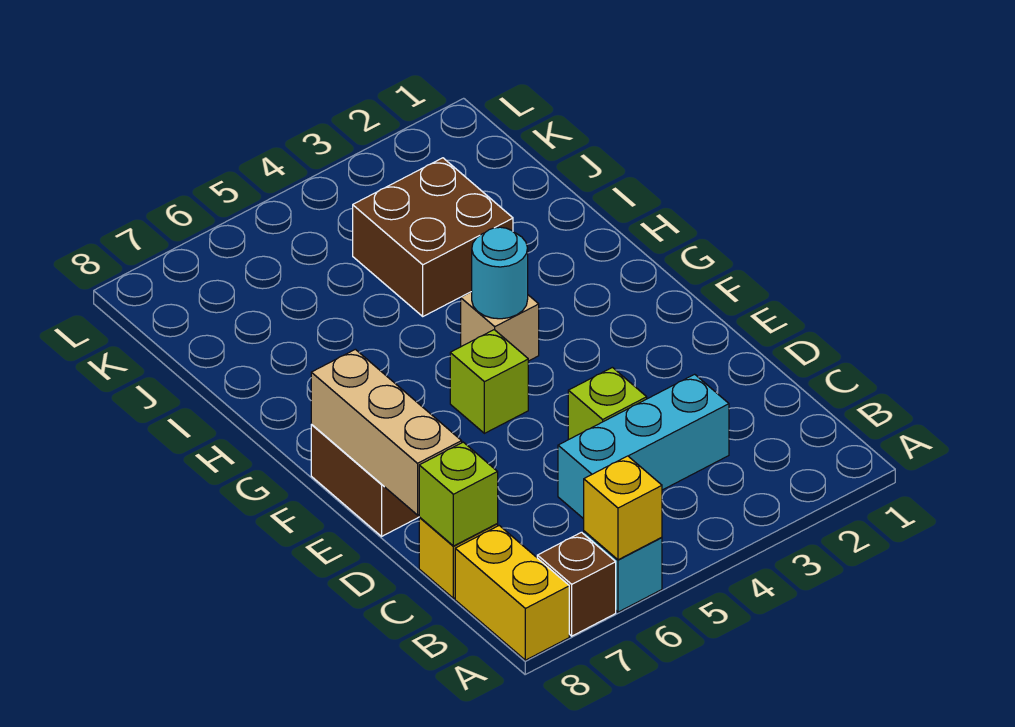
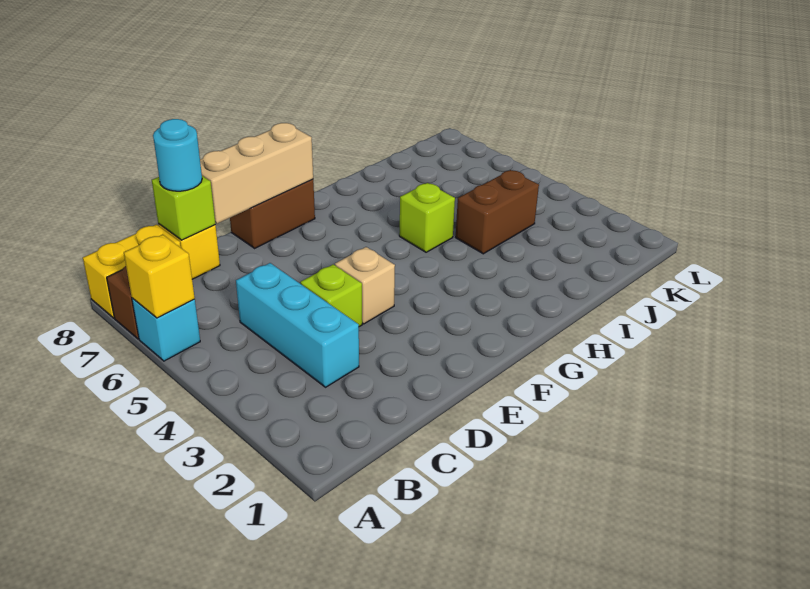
lime brick F5 level 1 -> lime brick H5 level 1
tan brick G4 level 1 -> tan brick E4 level 1
cyan round brick G4 level 2 -> cyan round brick C8 level 3
brown brick I3:J4 level 1 -> brown brick I4:J4 level 1

